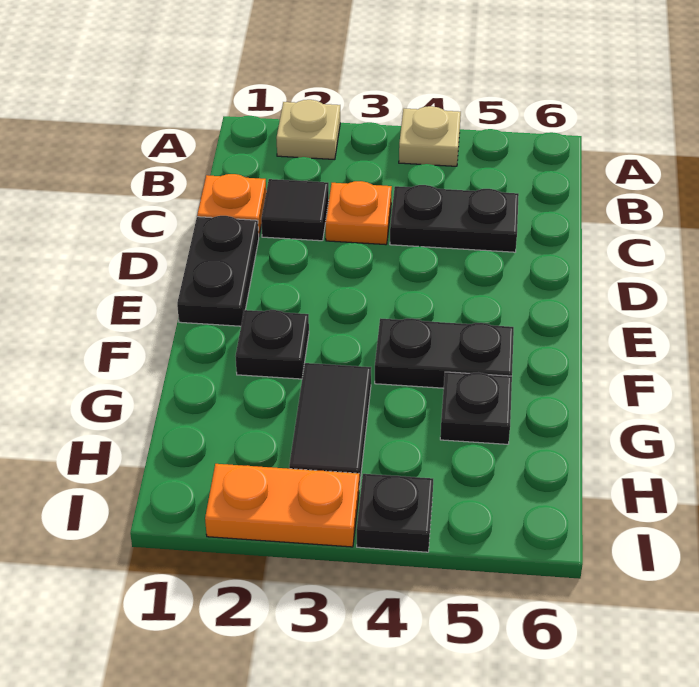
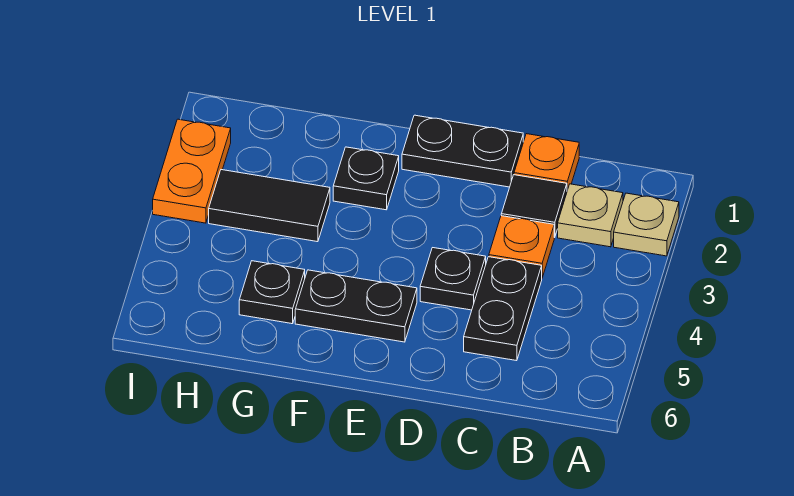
tan plate A4 level 1 -> tan plate B2 level 1
black plate F4:F5 level 1 -> black plate E5:F5 level 1
black plate I4 level 1 -> black plate D4 level 1

